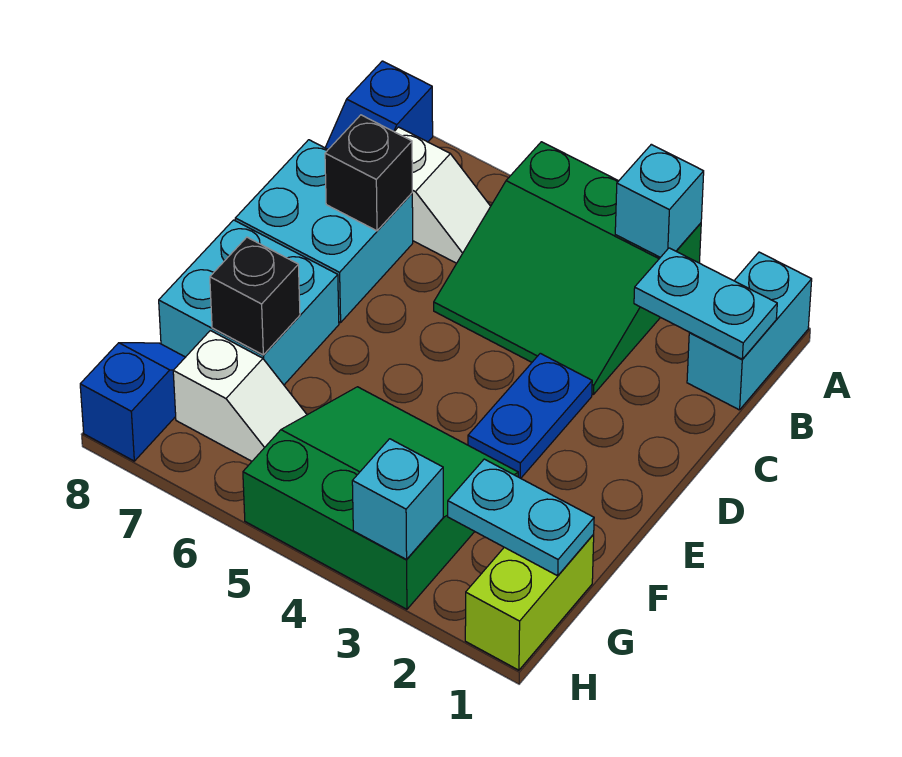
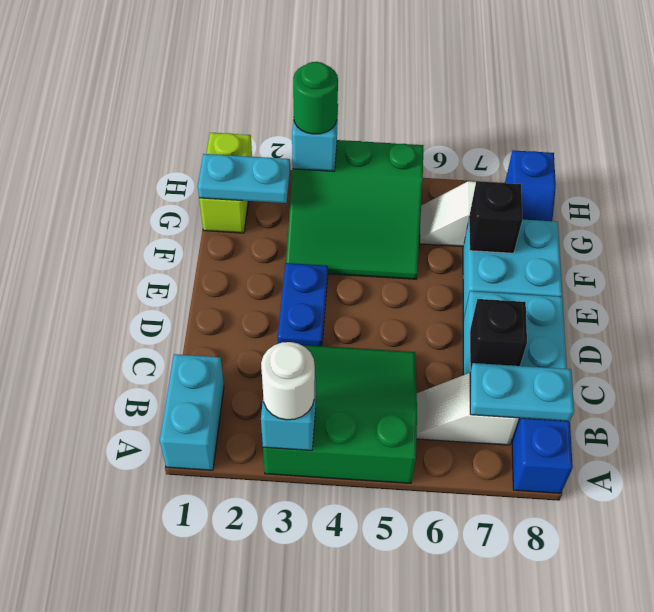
none -> white round brick A3 level 3
cyan plate B1:B2 level 2 -> cyan plate B7:B8 level 2
none -> green round brick H3 level 3

